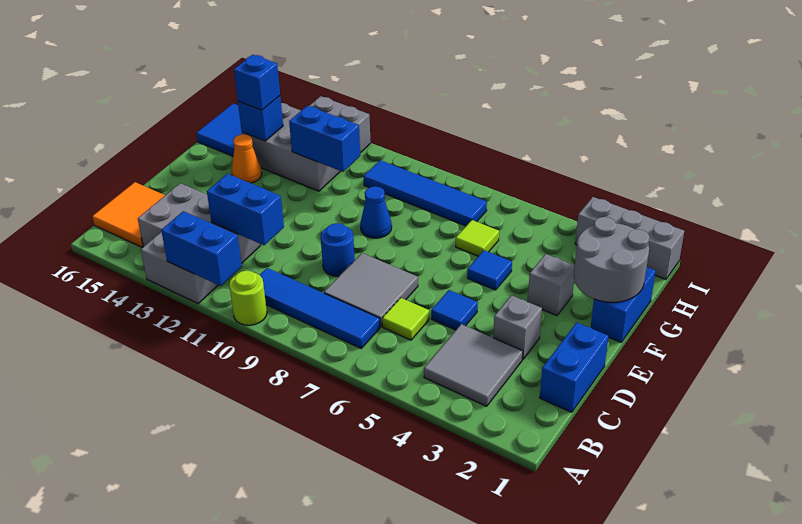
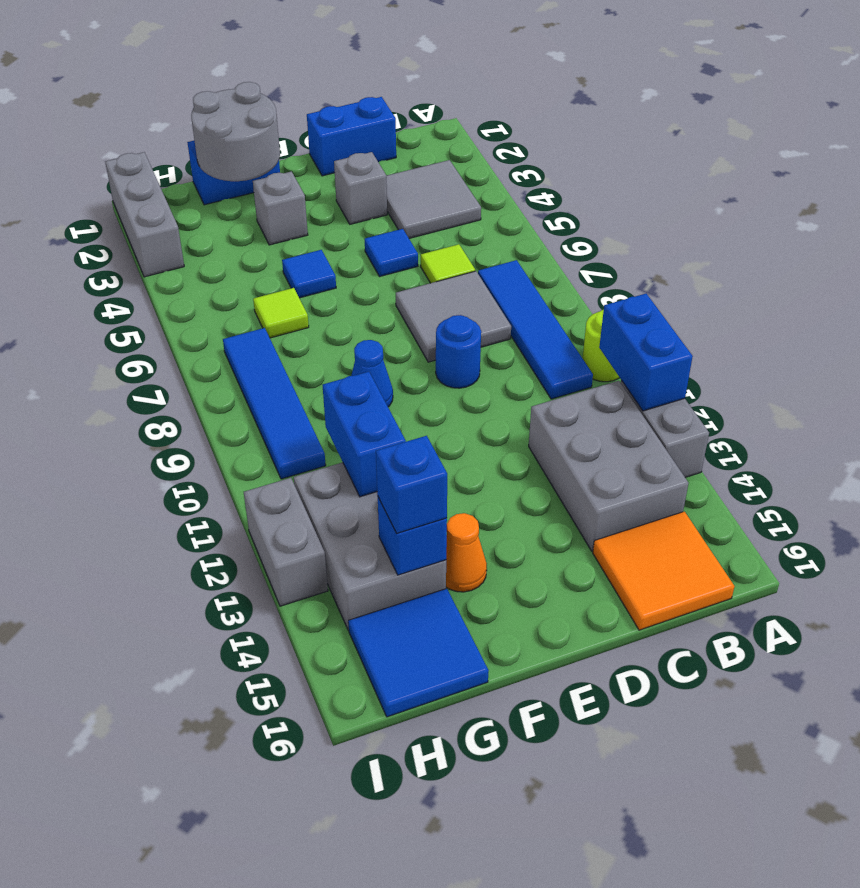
blue brick C11:C12 level 2 -> none

